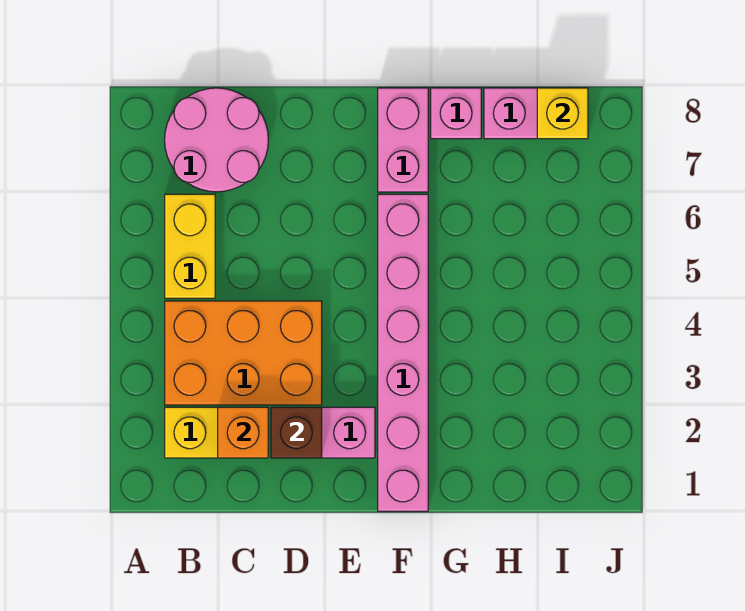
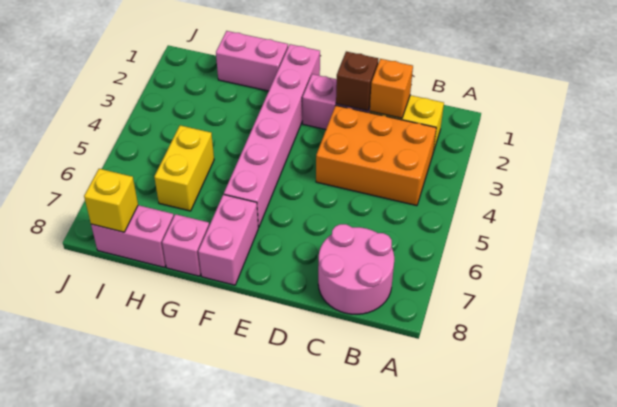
yellow brick B5:B6 level 1 -> yellow brick H5:H6 level 1
none -> pink brick G1:H1 level 1

